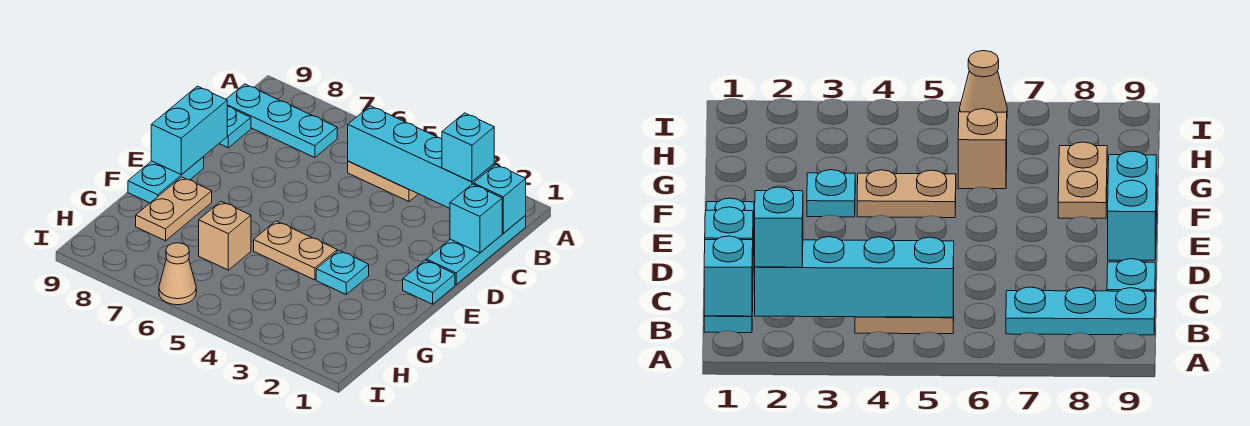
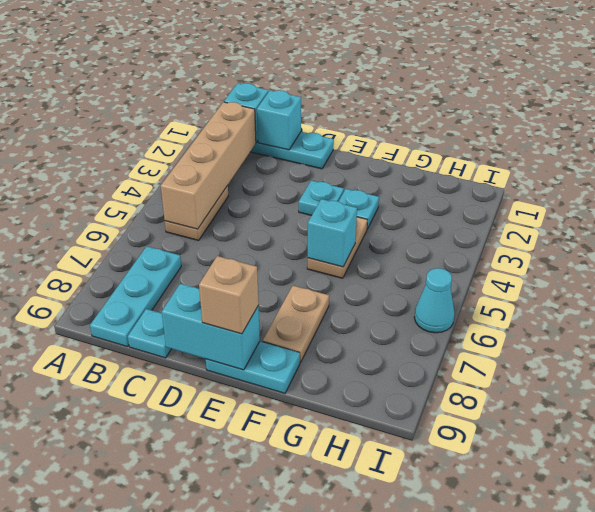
cyan brick B2:B5 level 2 -> tan brick B2:B5 level 2
cyan brick B2 level 3 -> cyan brick F5 level 2
cyan plate E1 level 1 -> cyan plate E3 level 1
tan plate F8:G8 level 1 -> tan plate F7:F8 level 1
tan brick G6 level 1 -> tan brick E9 level 3
tan cone I6 level 1 -> cyan cone I6 level 1

